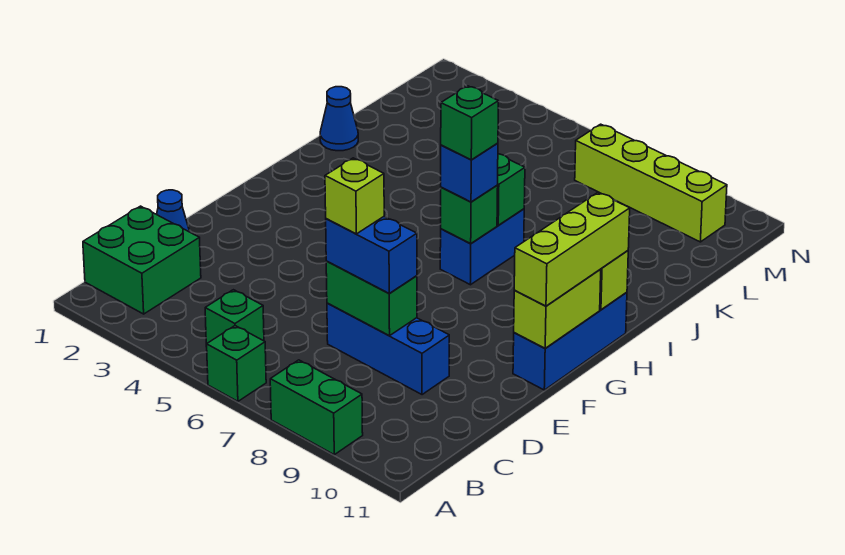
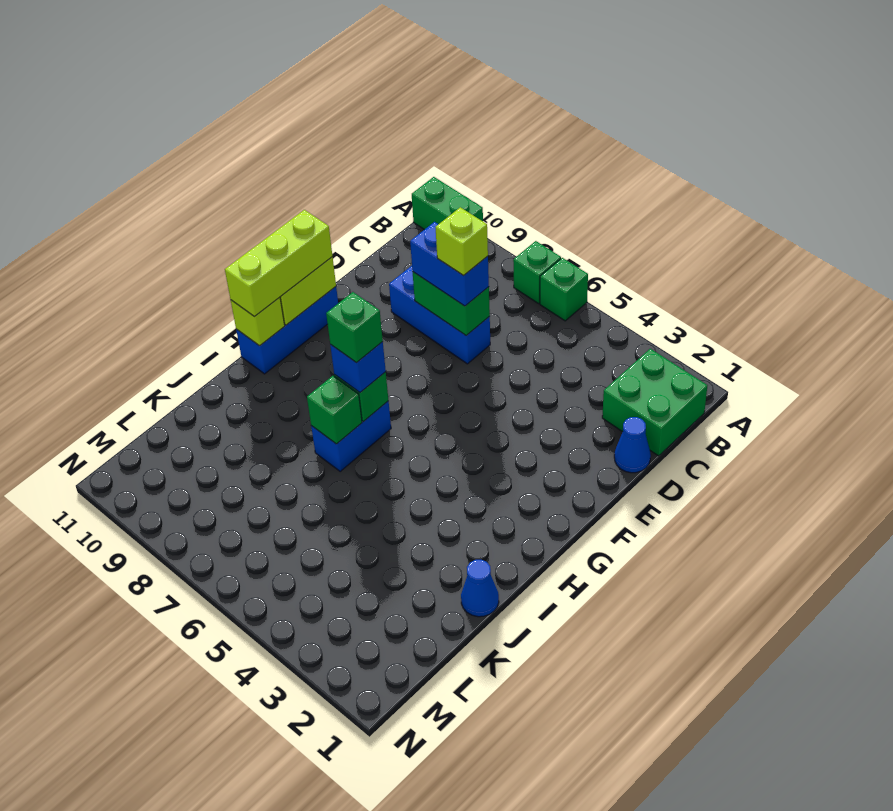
green brick A8:A9 level 1 -> green brick A10:A11 level 1
green brick B5 level 1 -> green brick A7 level 1
lime brick M7:M10 level 1 -> none

